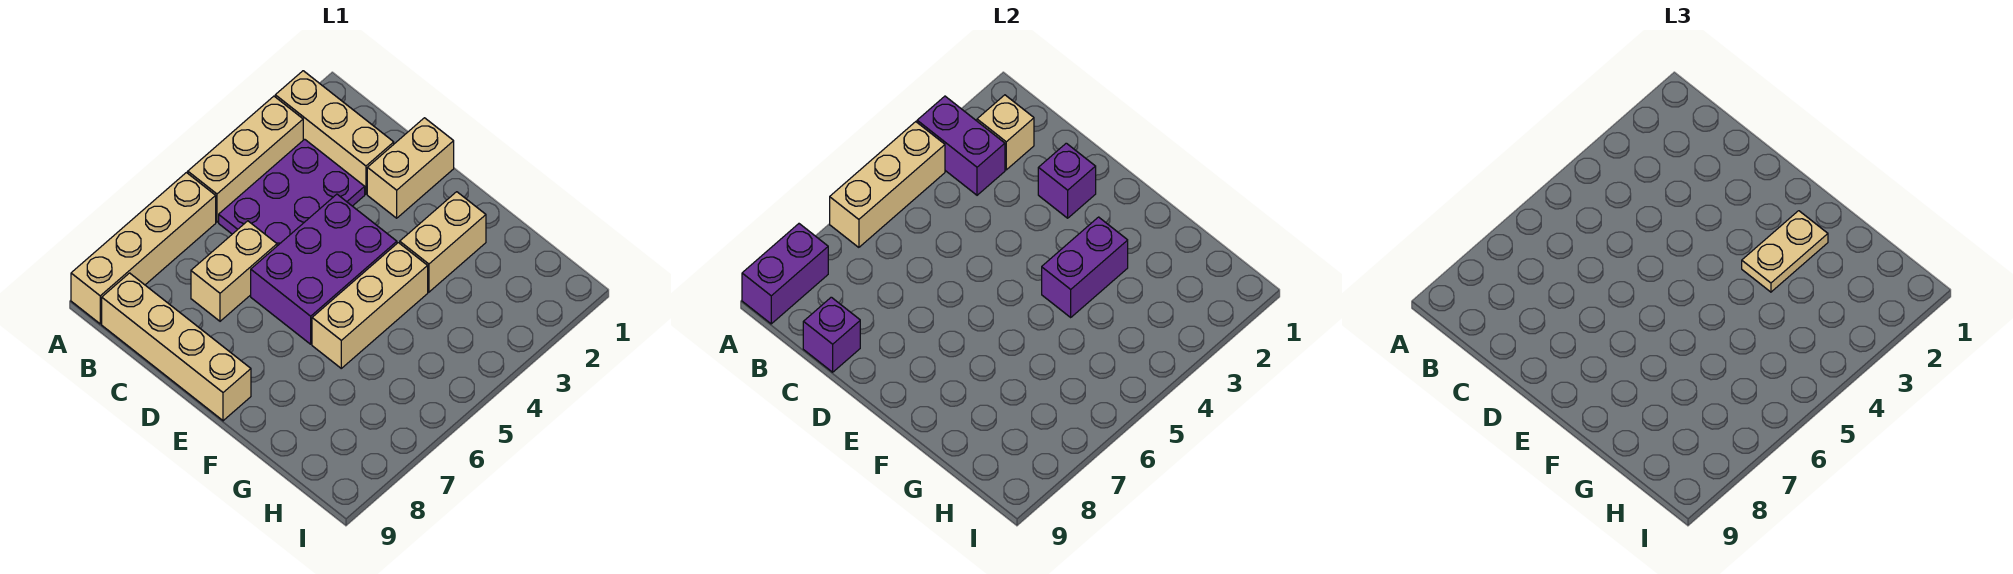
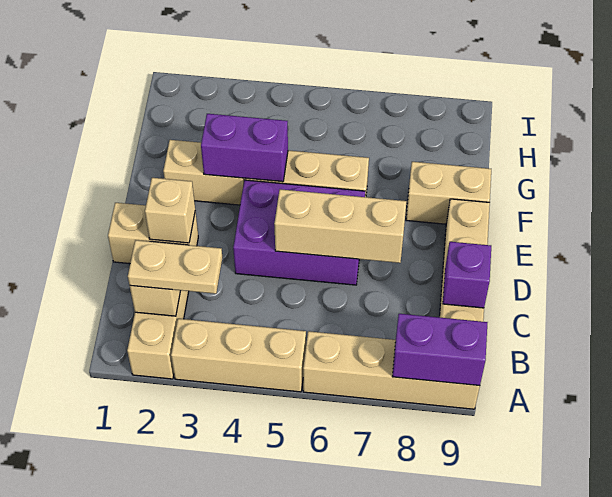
purple brick A3:B3 level 2 -> none
tan brick A4:A6 level 2 -> tan brick D5:D7 level 2
purple plate B3:C5 level 1 -> none
tan brick C6:C7 level 1 -> tan brick F8:F9 level 1
purple brick D2 level 2 -> tan brick D2 level 2
tan plate F2:F3 level 3 -> tan plate B2:B3 level 3

